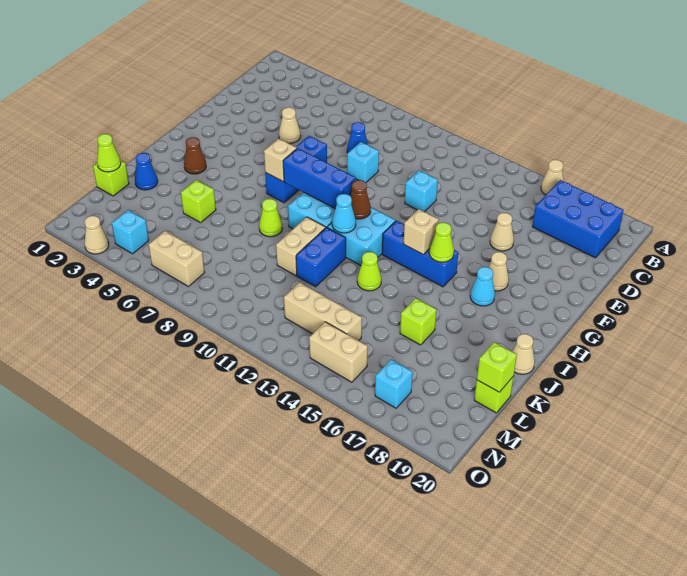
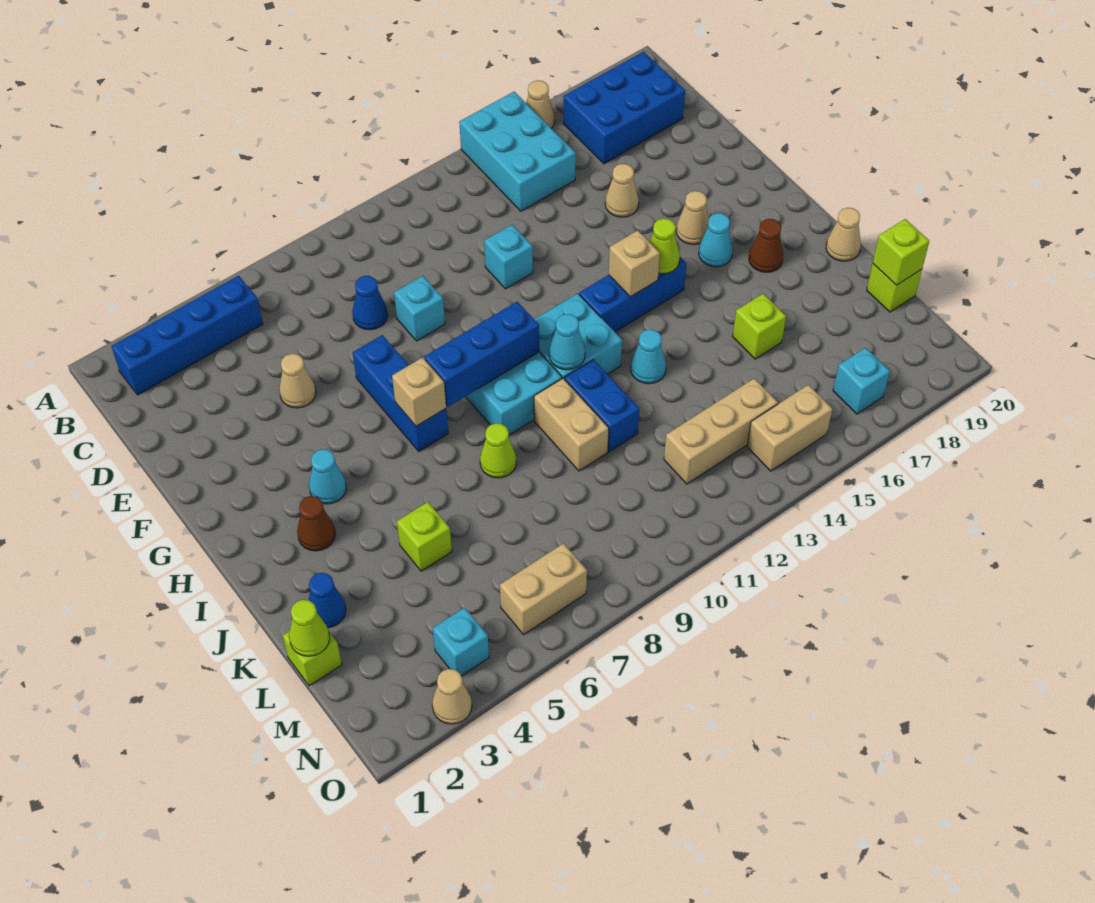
none -> cyan brick A14:C15 level 1
none -> blue brick B2:B5 level 1
none -> cyan cone H4 level 1
brown cone H11 level 2 -> brown cone I18 level 1
lime cone J13 level 1 -> cyan cone J13 level 1

